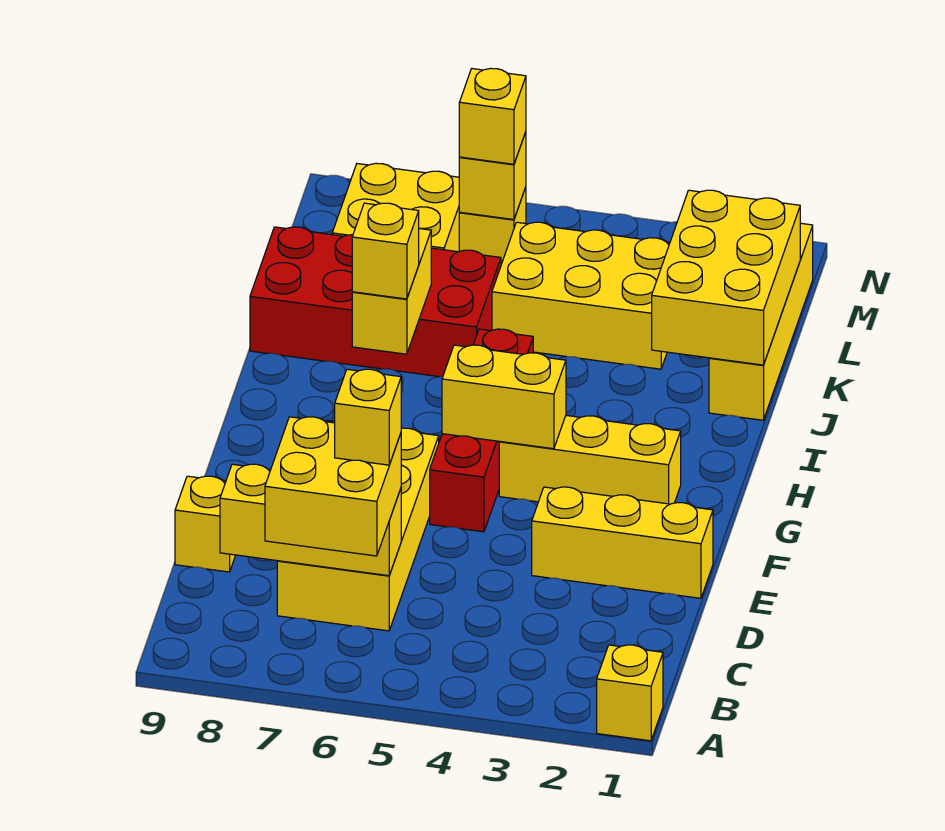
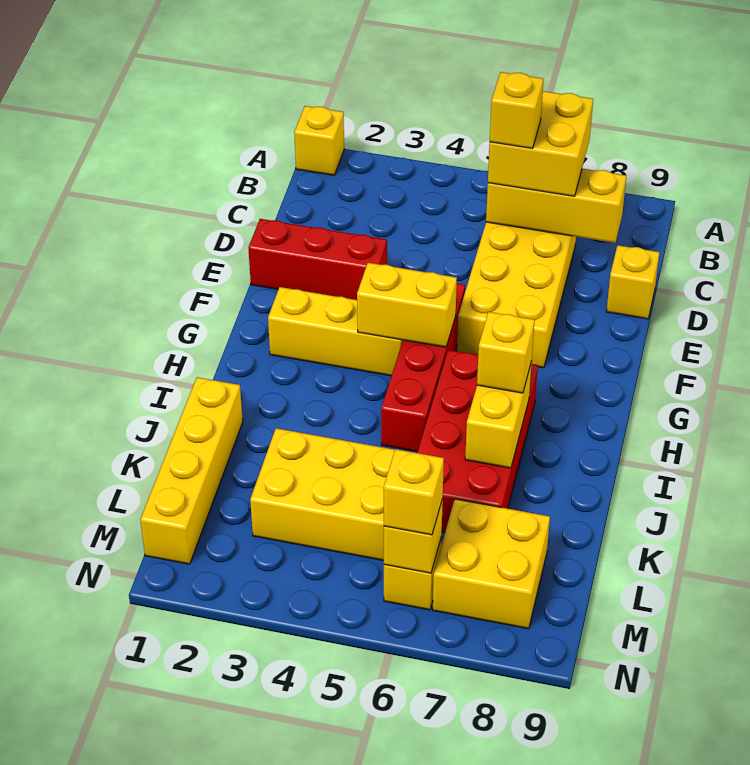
yellow brick E1:E3 level 1 -> red brick E1:E3 level 1
yellow brick J1:L2 level 2 -> none
red brick J6:K9 level 1 -> red brick H6:K7 level 1

